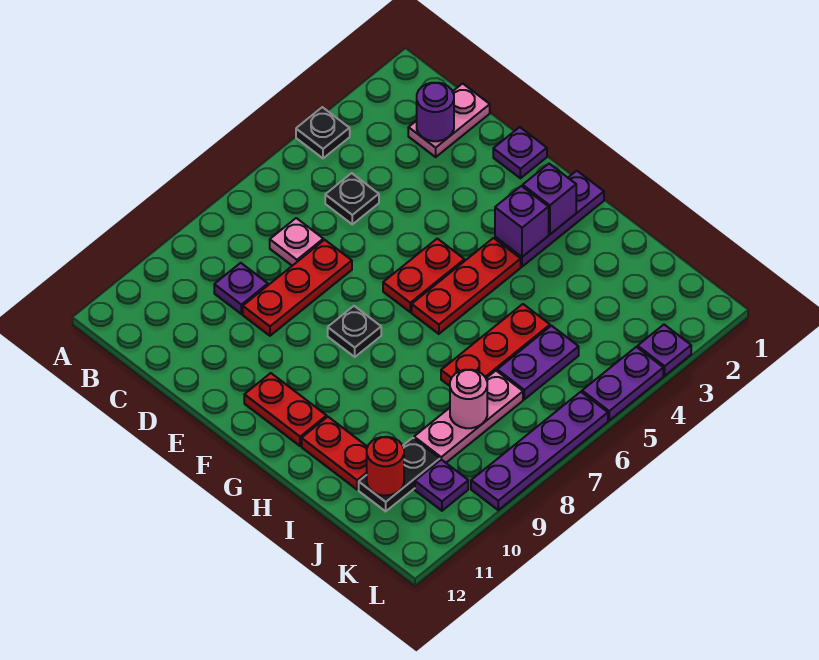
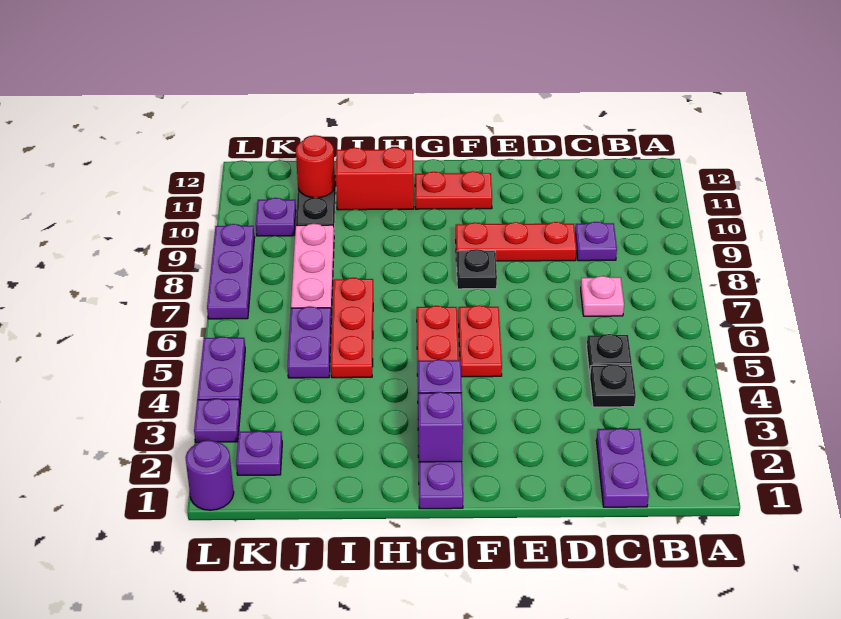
black plate A4 level 1 -> black plate C4 level 1
pink plate C1:C2 level 1 -> purple plate C1:C2 level 1
purple round brick C2 level 2 -> purple round brick L1 level 1
red plate D7:D9 level 1 -> red plate D9:F9 level 1
purple plate E1 level 1 -> purple plate K2 level 1
red plate H11:I11 level 1 -> red brick H11:I11 level 1
pink round brick J8 level 2 -> none
purple plate L6:L9 level 1 -> purple plate L7:L9 level 1

